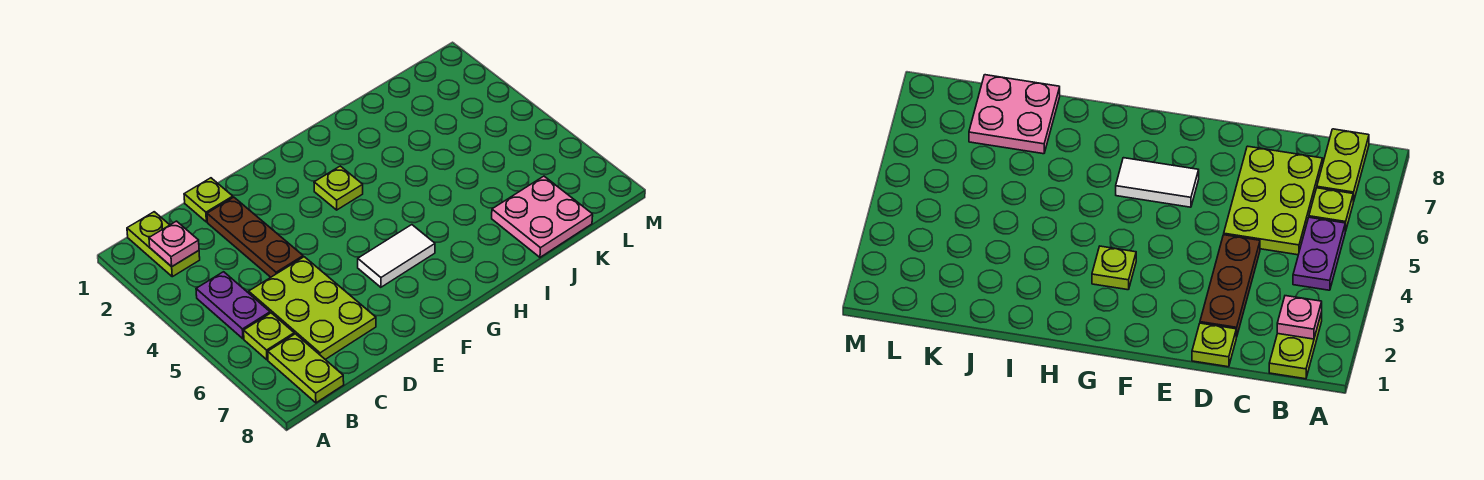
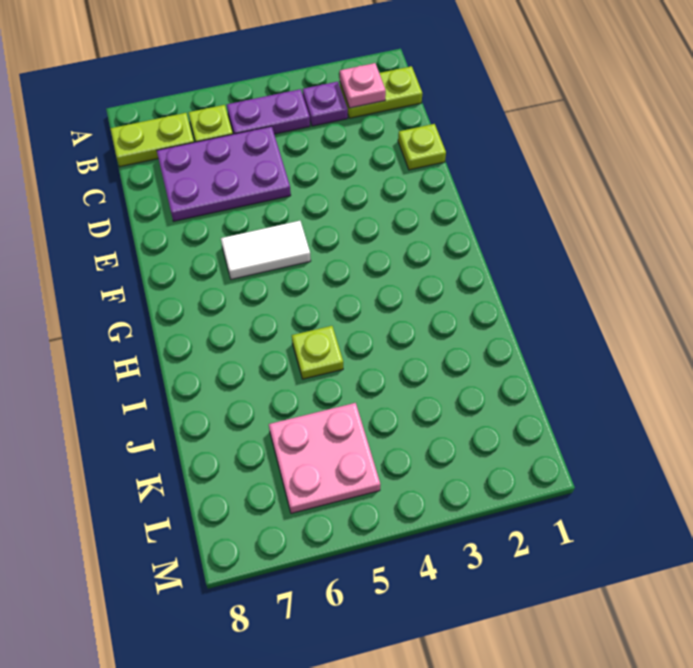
none -> purple plate B3 level 1
lime plate C5:D7 level 1 -> purple plate C5:D7 level 1
brown plate D2:D4 level 1 -> none
white tile F6:G6 level 1 -> white tile F5:F6 level 1
lime plate G3 level 1 -> lime plate I5 level 1
pink plate J7:K8 level 1 -> pink plate K5:L6 level 1

